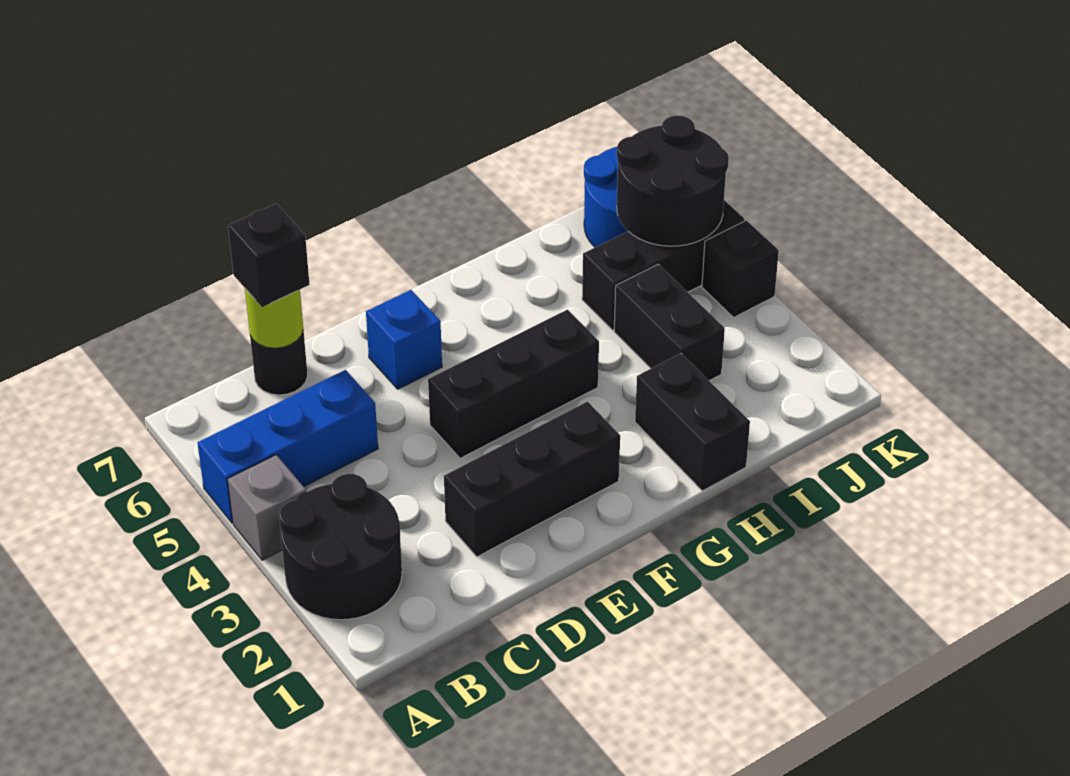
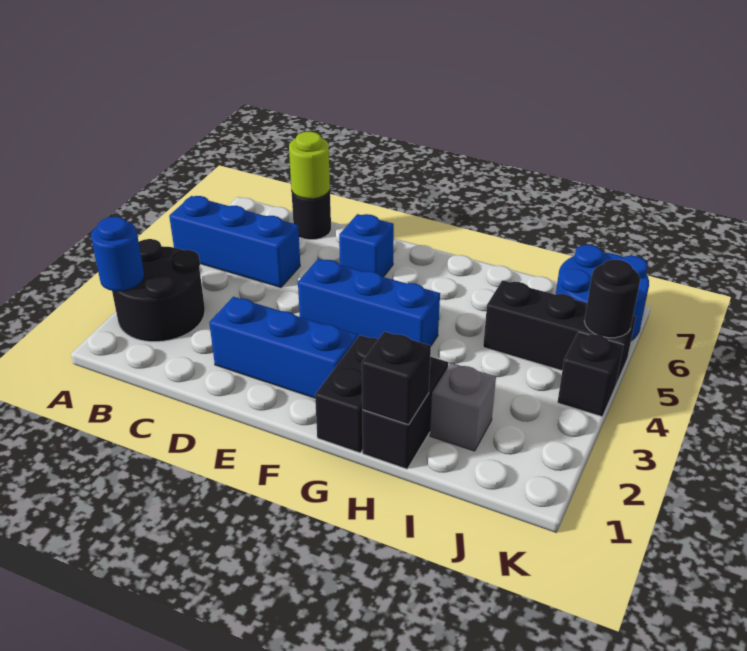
none -> blue round brick A2 level 2
grey brick A4 level 1 -> grey brick I2 level 1
black brick C7 level 3 -> black brick H1 level 2
black brick D2:F2 level 1 -> blue brick D2:F2 level 1
black brick E4:G4 level 1 -> blue brick E4:G4 level 1
black brick I3:I4 level 1 -> black brick G1:G2 level 1
black round brick J5:K6 level 2 -> black round brick K5 level 2

